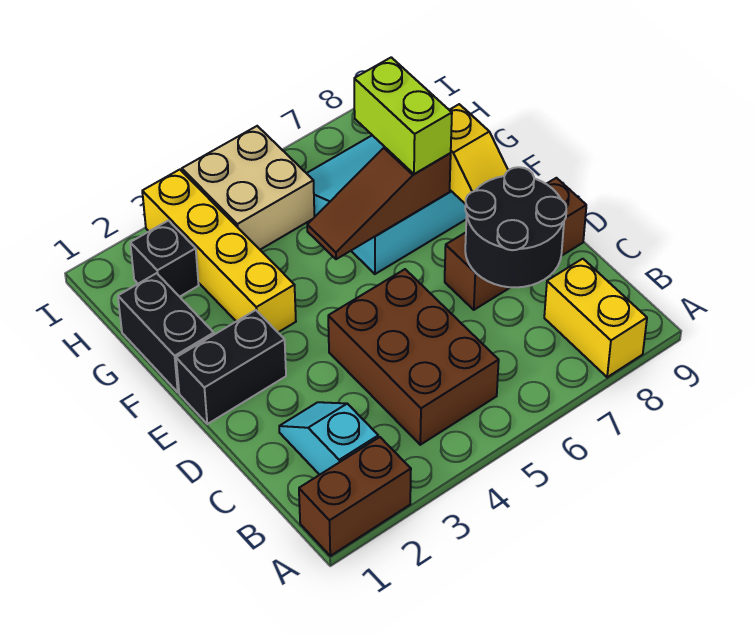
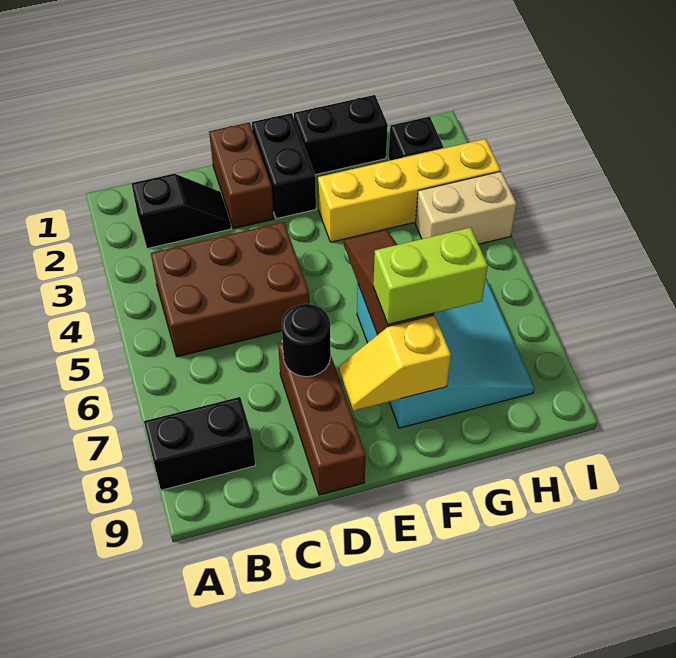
brown brick A1:A2 level 1 -> brown brick D1:D2 level 1
yellow brick A8:B8 level 1 -> black brick A8:B8 level 1
cyan slope B2:C2 level 1 top B -> black slope B2:C2 level 1 top B
black round brick C7:D8 level 2 -> black round brick D7 level 2
tan brick H4:I5 level 1 -> tan brick H4:I4 level 1

